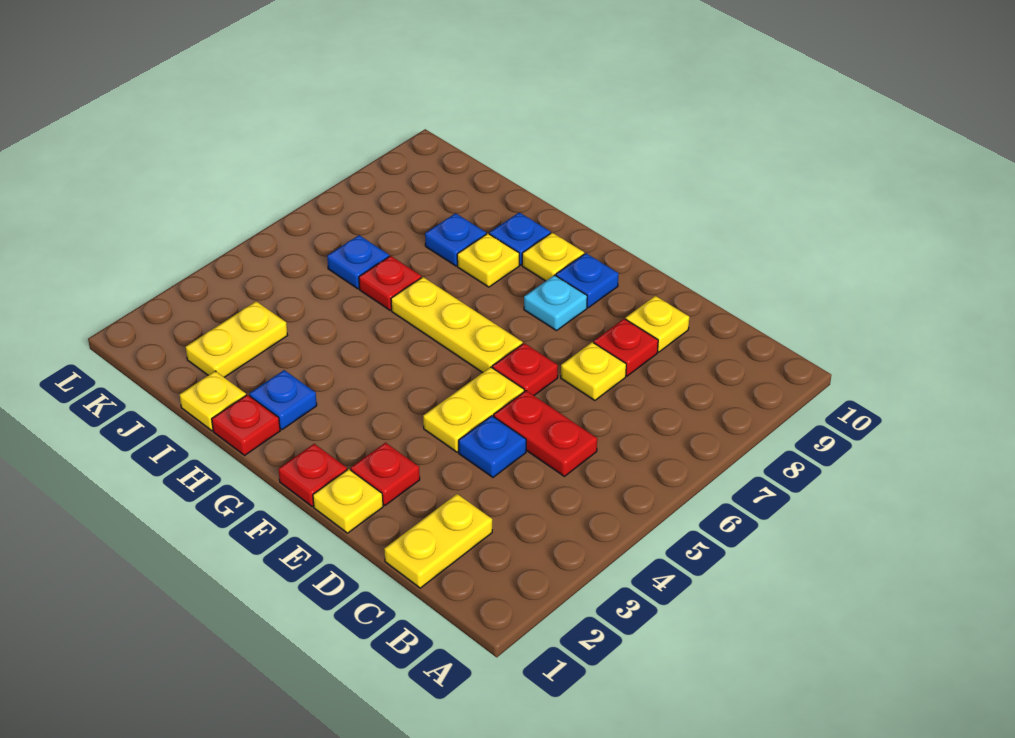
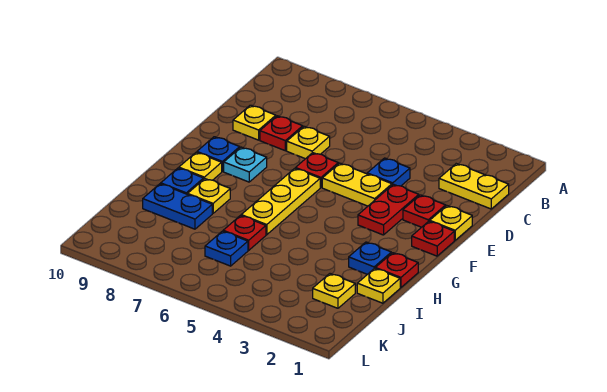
red plate C5:D5 level 1 -> red plate E3:F3 level 1
blue plate I8 level 1 -> blue plate I8:I9 level 1
yellow plate J2:J3 level 1 -> yellow plate J2 level 1

